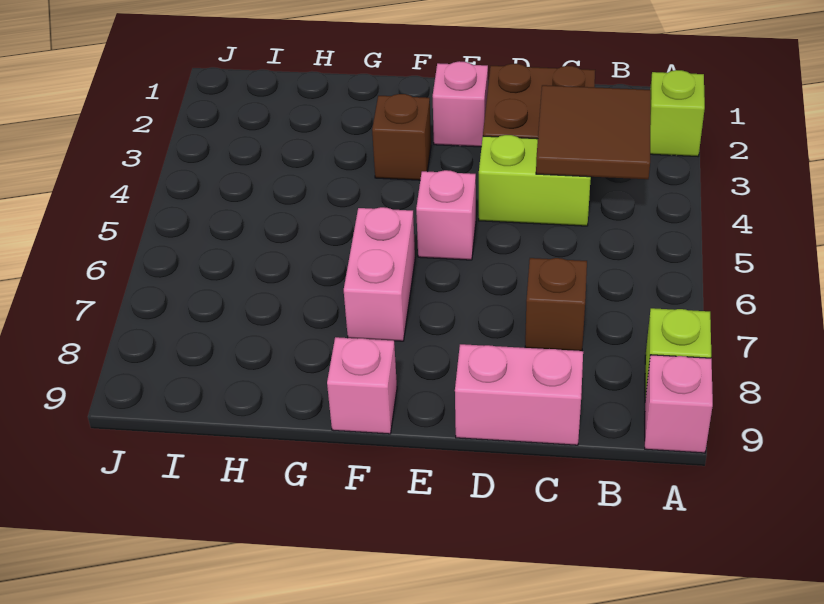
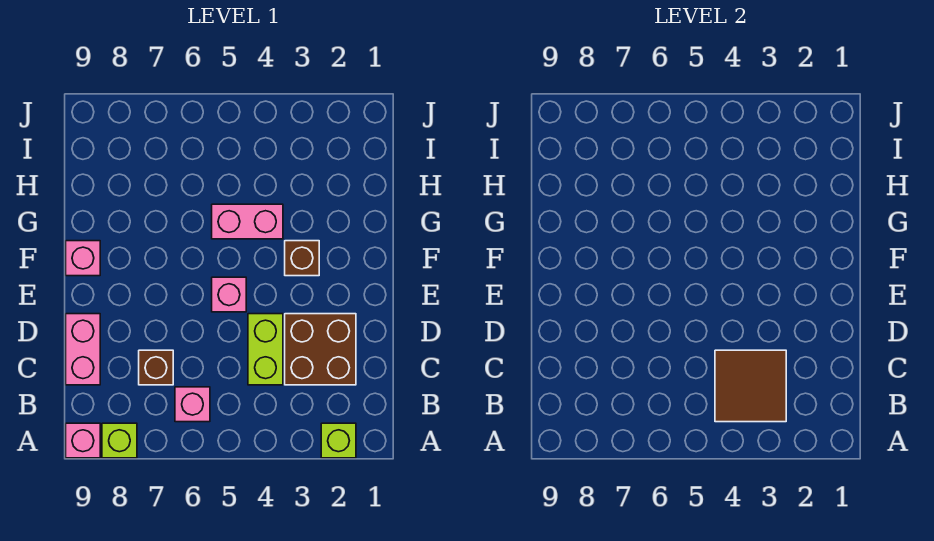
pink brick E2 level 1 -> pink brick B6 level 1
pink brick F6:F7 level 1 -> pink brick G4:G5 level 1

